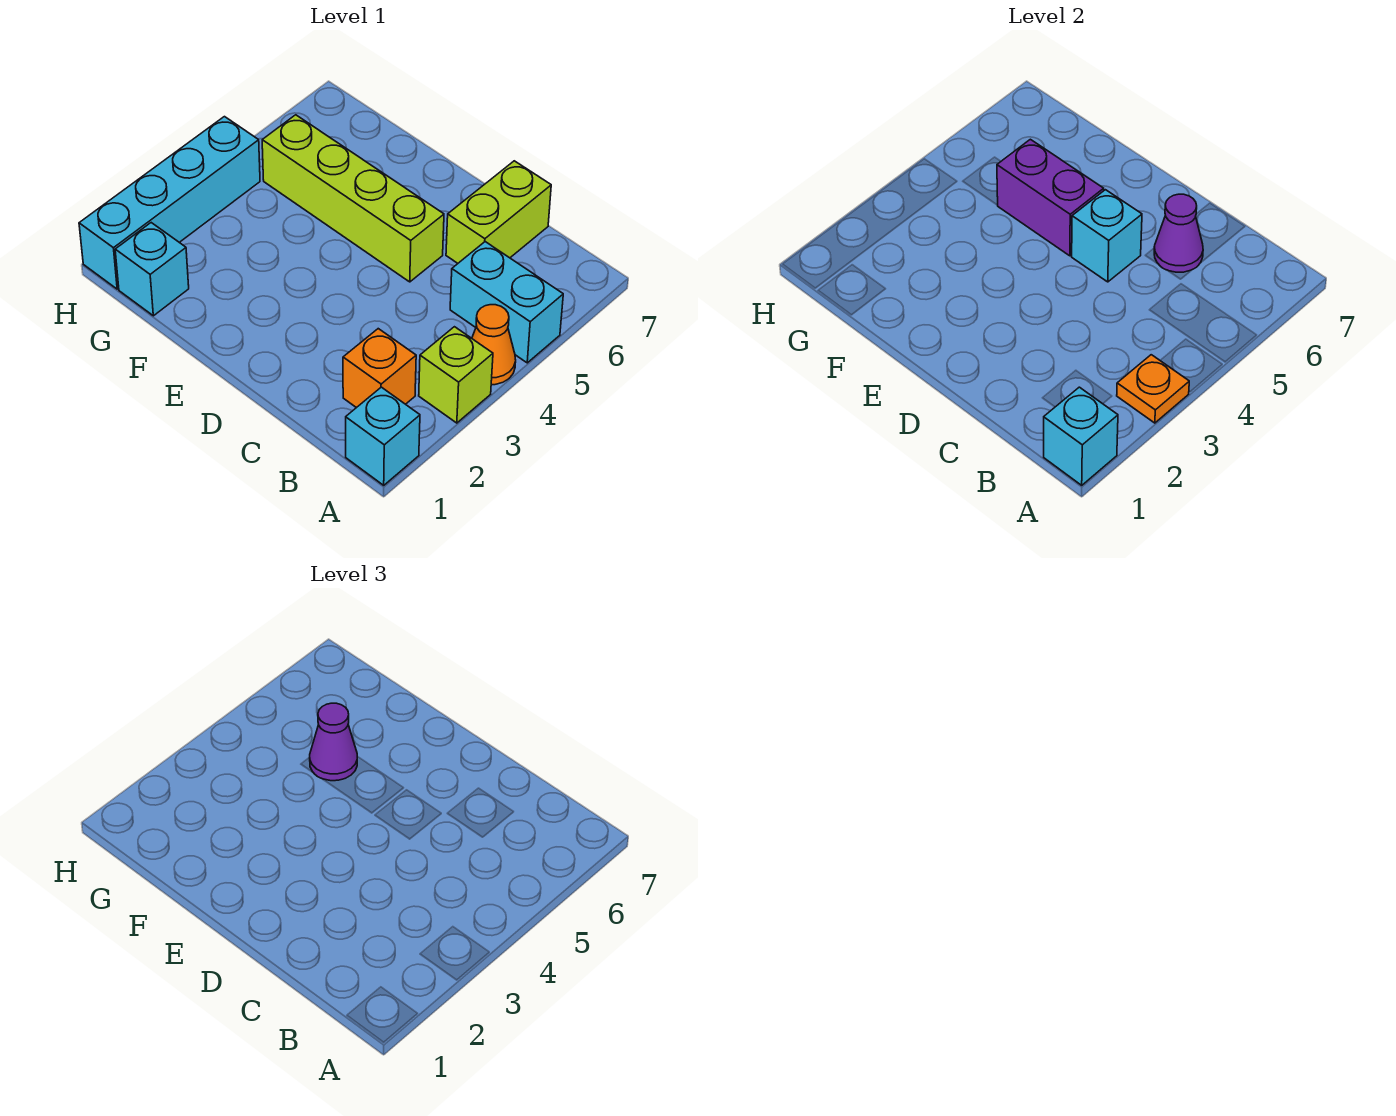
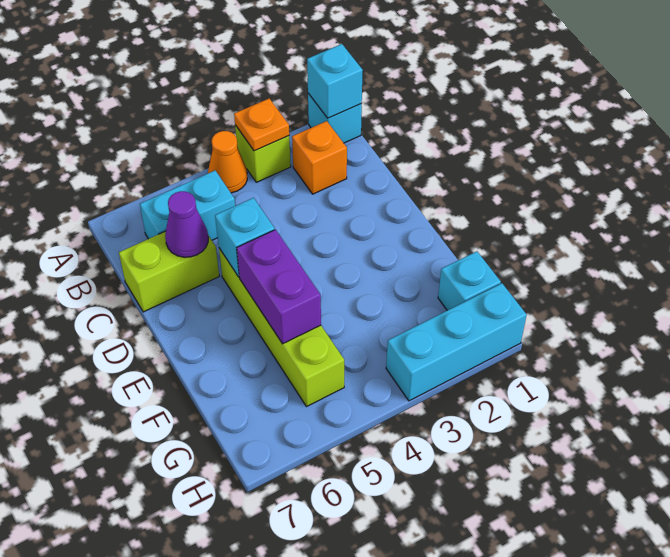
cyan brick A5:B5 level 1 -> cyan brick B5:B6 level 1
purple cone F5 level 3 -> none
cyan brick H1:H4 level 1 -> cyan brick H1:H3 level 1

